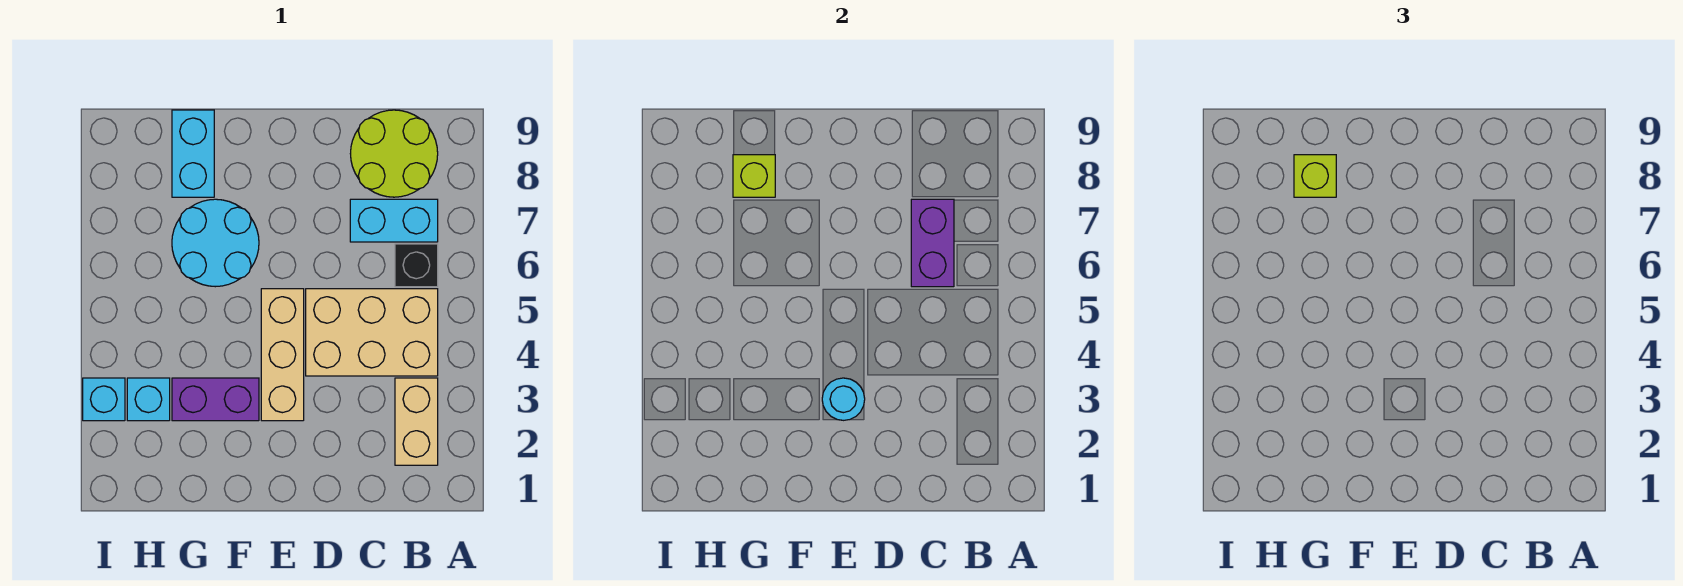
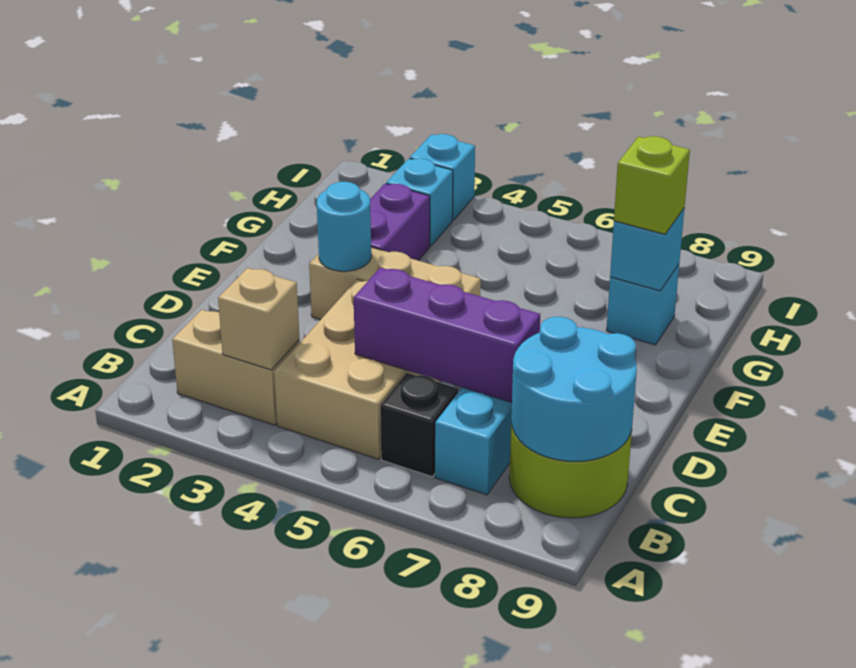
none -> tan brick B3 level 2
purple brick C6:C7 level 2 -> purple brick C5:C7 level 2
cyan round brick F6:G7 level 1 -> cyan round brick B8:C9 level 2
cyan brick G8:G9 level 1 -> cyan brick G8 level 1
lime brick G8 level 2 -> cyan brick G8 level 2

